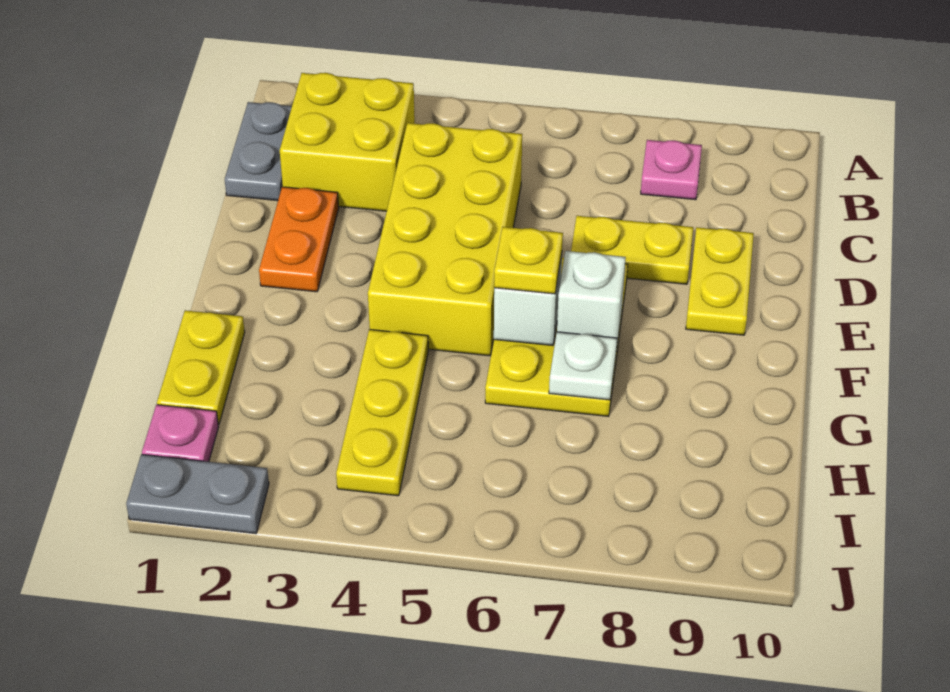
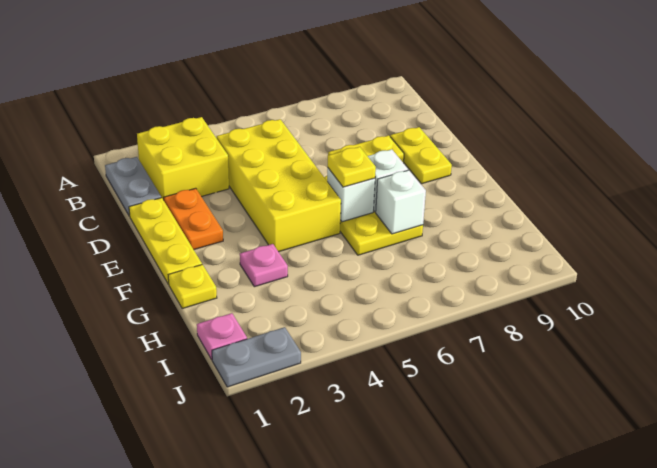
pink plate B8 level 1 -> pink plate G3 level 1
yellow plate G1:H1 level 1 -> yellow plate G1 level 1
yellow plate G4:I4 level 1 -> yellow plate D1:F1 level 1
white plate G7 level 2 -> white brick G7 level 2

